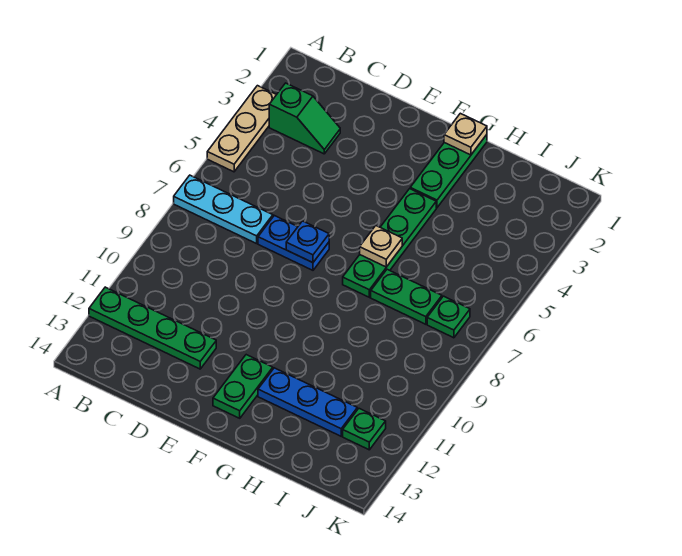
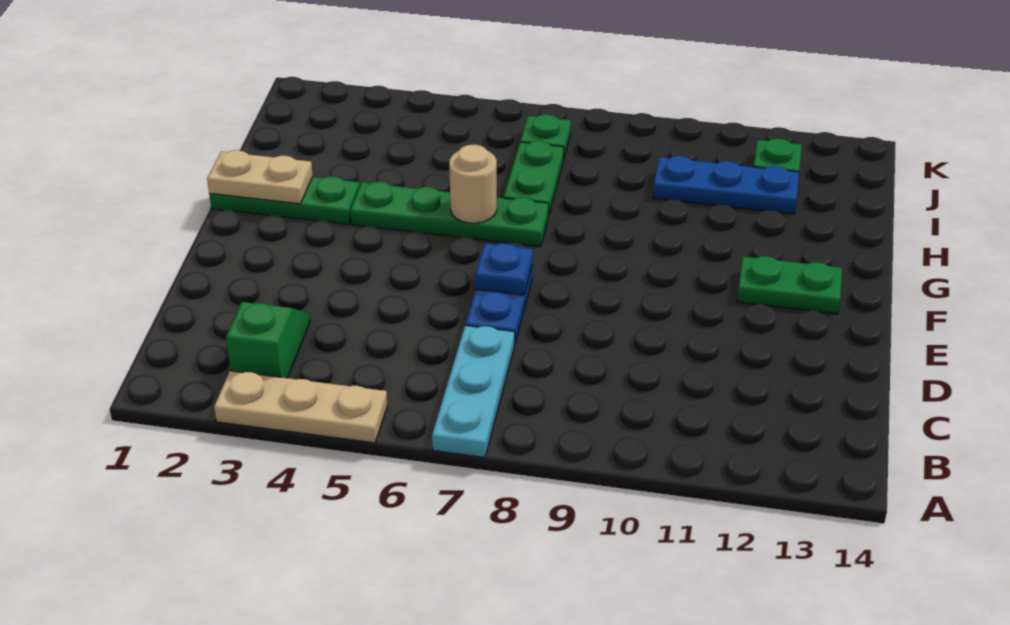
green plate A12:D12 level 1 -> none
tan plate G1 level 2 -> tan plate G1:G2 level 2
tan plate G6 level 2 -> tan round brick G6 level 2
blue plate G12:I12 level 1 -> blue plate I10:I12 level 1

